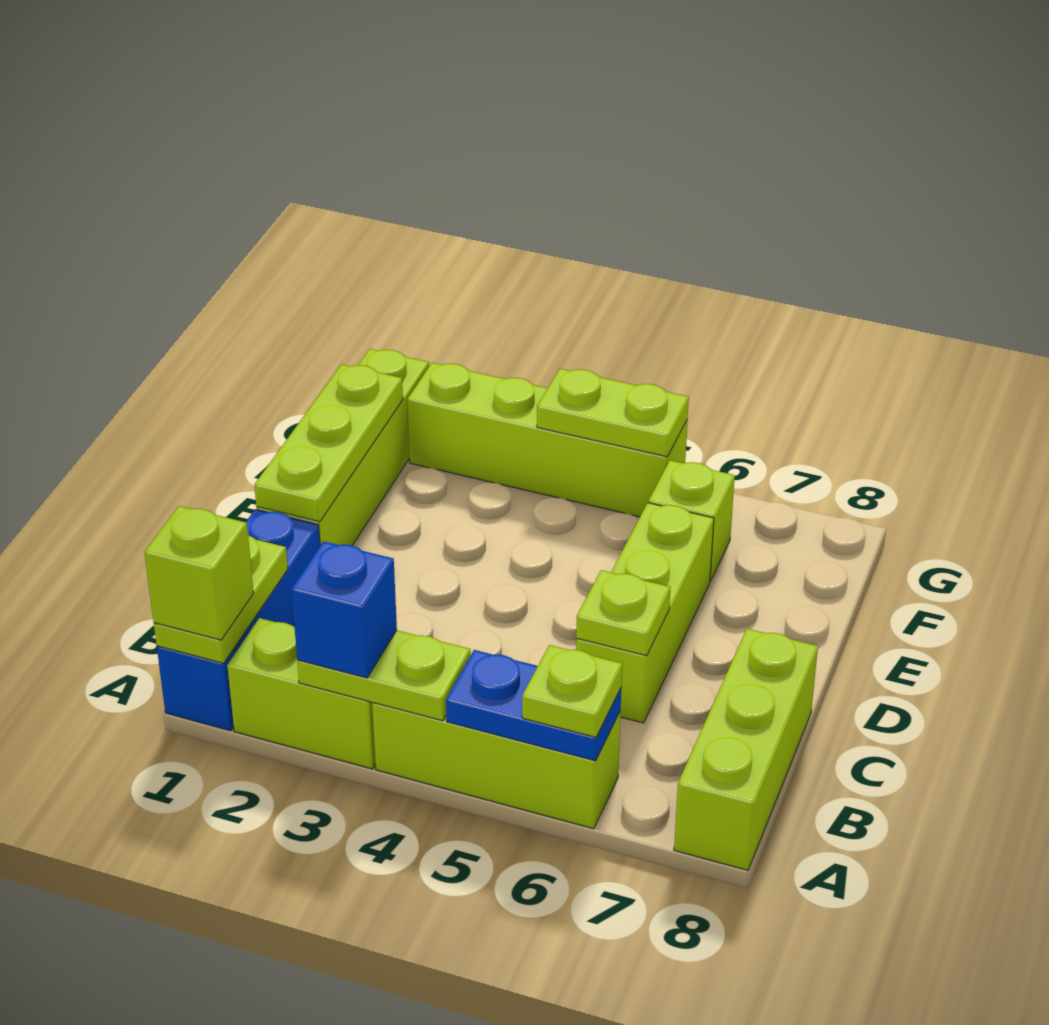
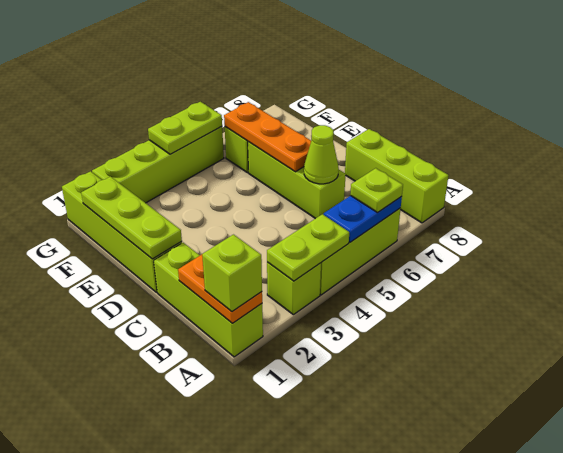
blue brick A1:C1 level 1 -> lime brick A1:C1 level 1
lime plate A1:B1 level 2 -> orange plate A1:B1 level 2
lime brick A2:A3 level 1 -> lime brick A3 level 1
blue brick A3 level 3 -> none
lime plate C6 level 2 -> lime cone C6 level 2
none -> orange plate D6:F6 level 2

